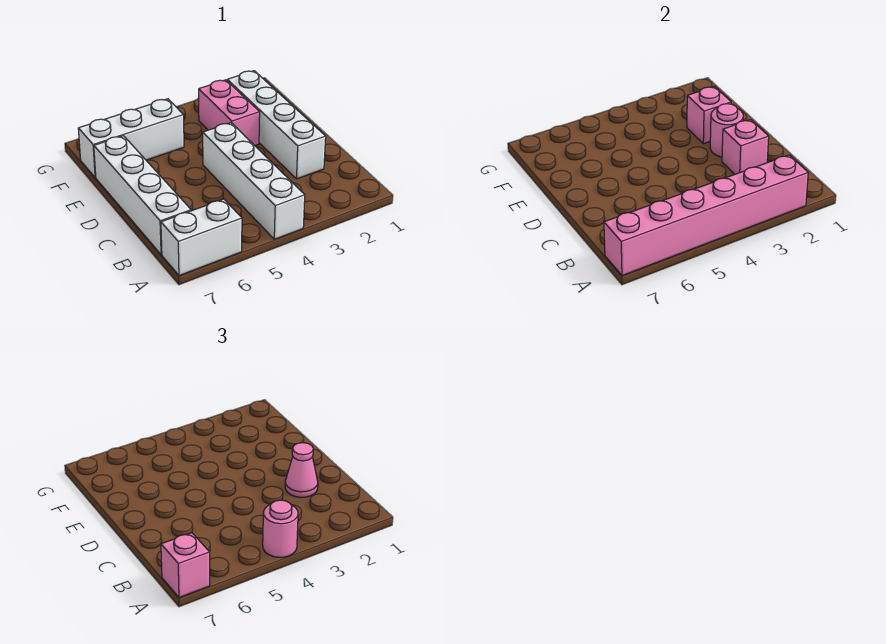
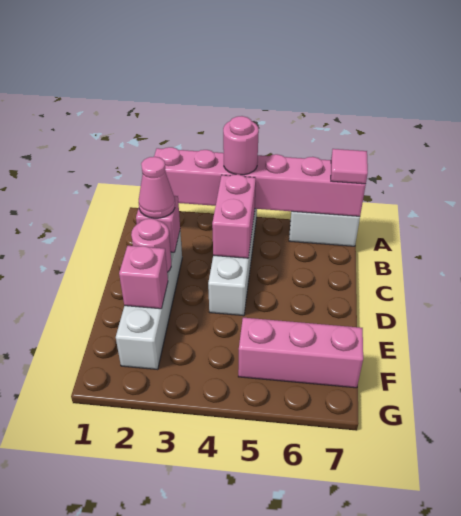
pink brick A7 level 3 -> pink tile A7 level 3
white brick B7:E7 level 1 -> none
pink brick E3:F3 level 1 -> pink brick B4:C4 level 2
white brick F5:F7 level 1 -> pink brick F5:F7 level 1

